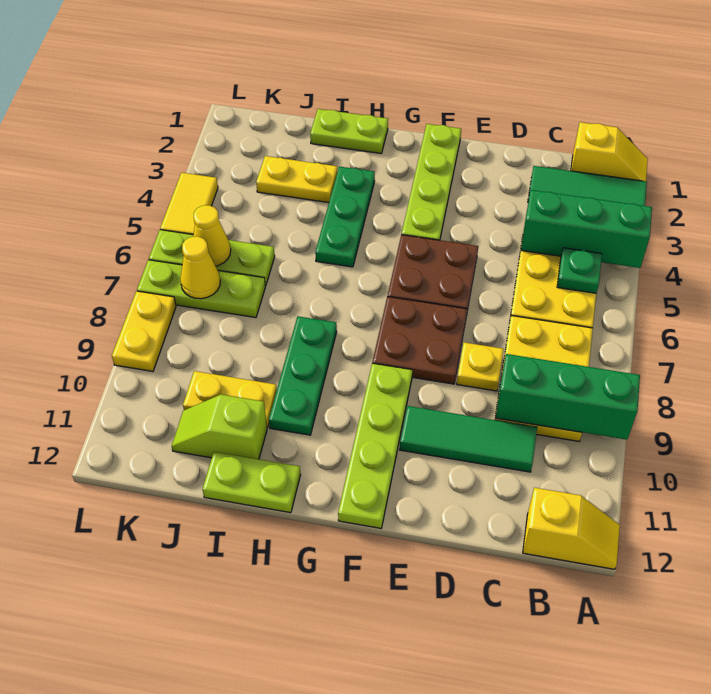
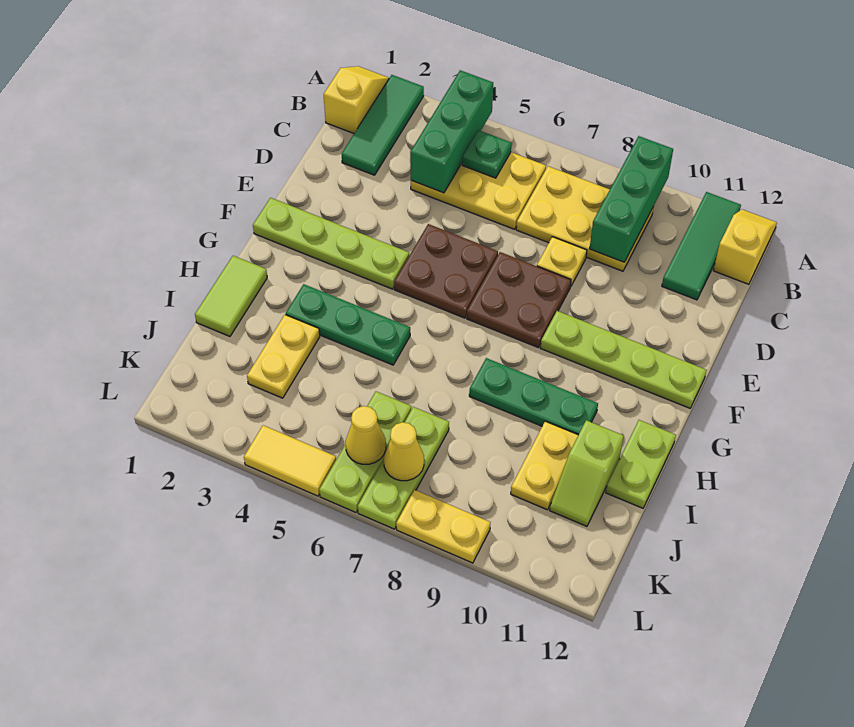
green tile C10:E10 level 1 -> green tile A11:C11 level 1
lime plate H1:I1 level 1 -> lime tile H1:I1 level 1

